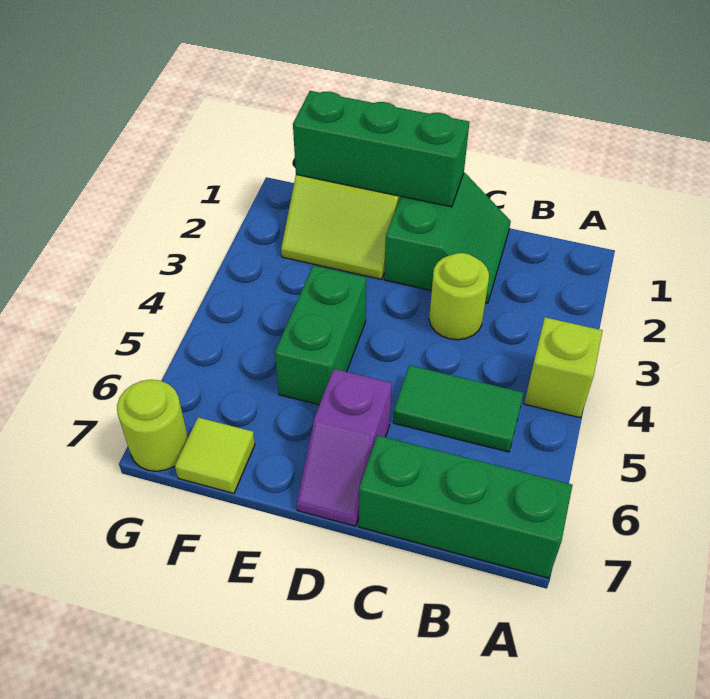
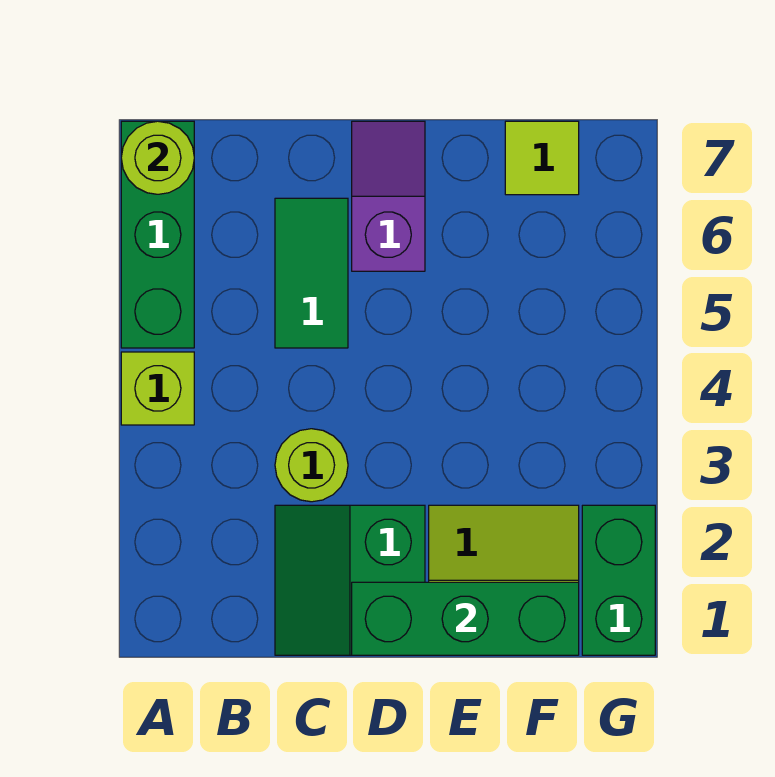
green brick A7:C7 level 1 -> green brick A5:A7 level 1
green tile B5:C5 level 1 -> green tile C5:C6 level 1
green brick E4:E5 level 1 -> green brick G1:G2 level 1
lime round brick G7 level 1 -> lime round brick A7 level 2

